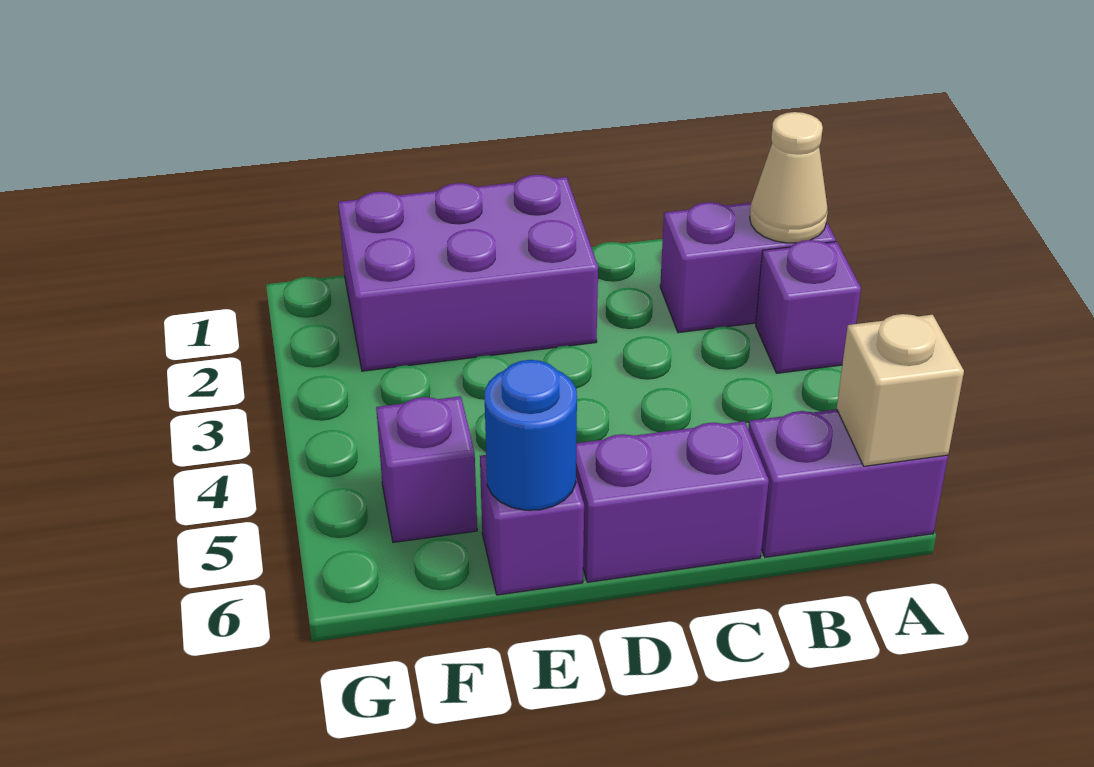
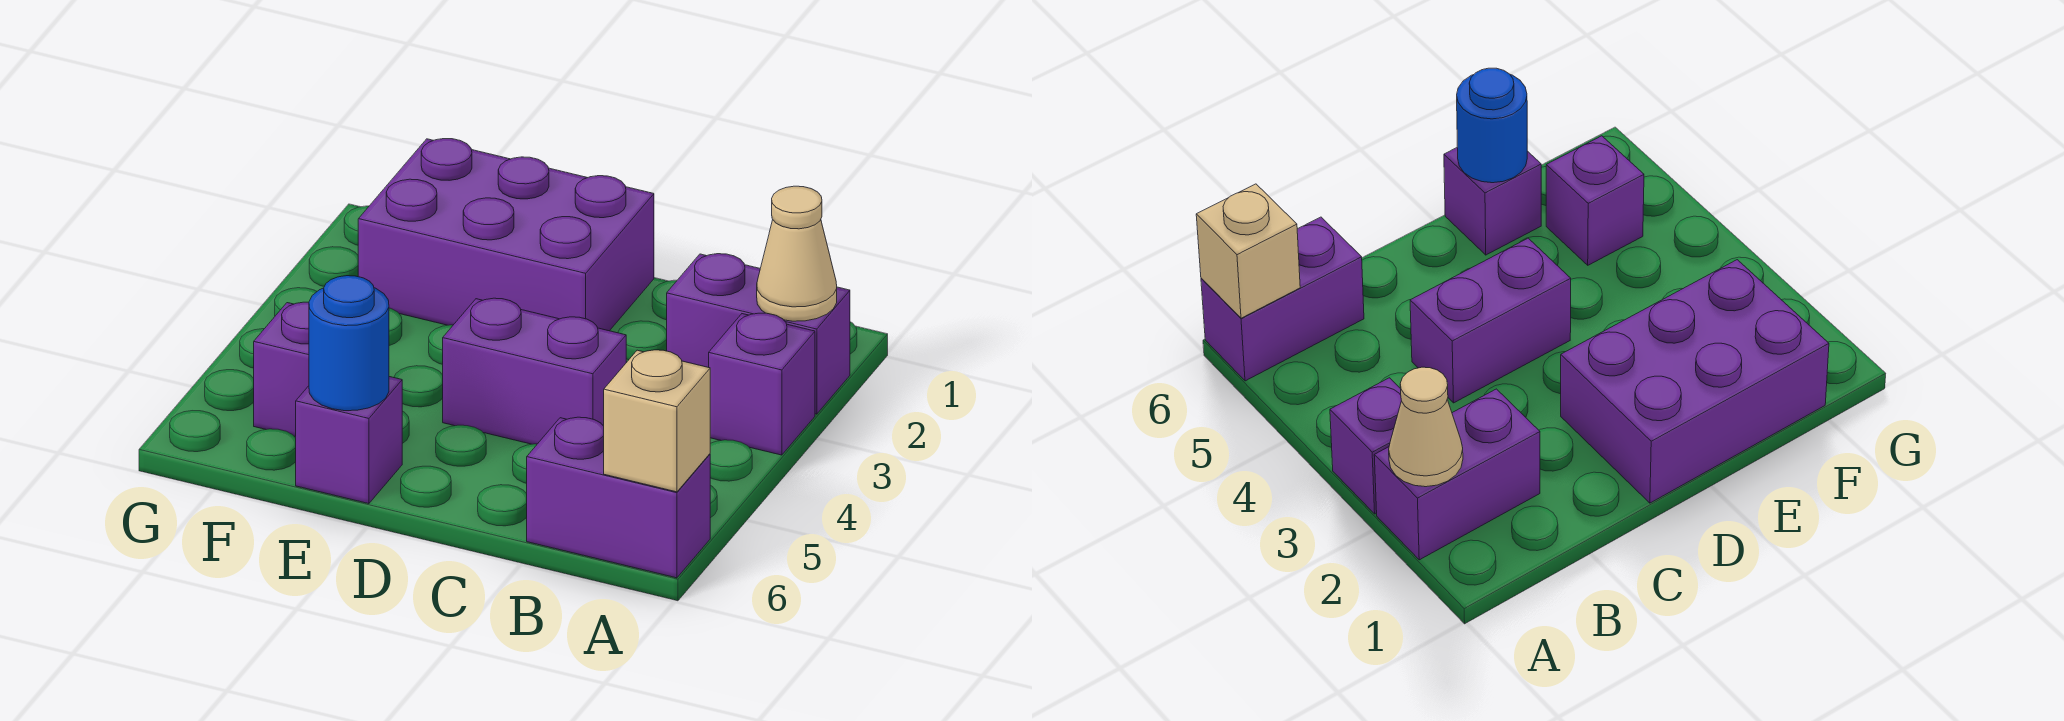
purple brick C6:D6 level 1 -> purple brick C4:D4 level 1

